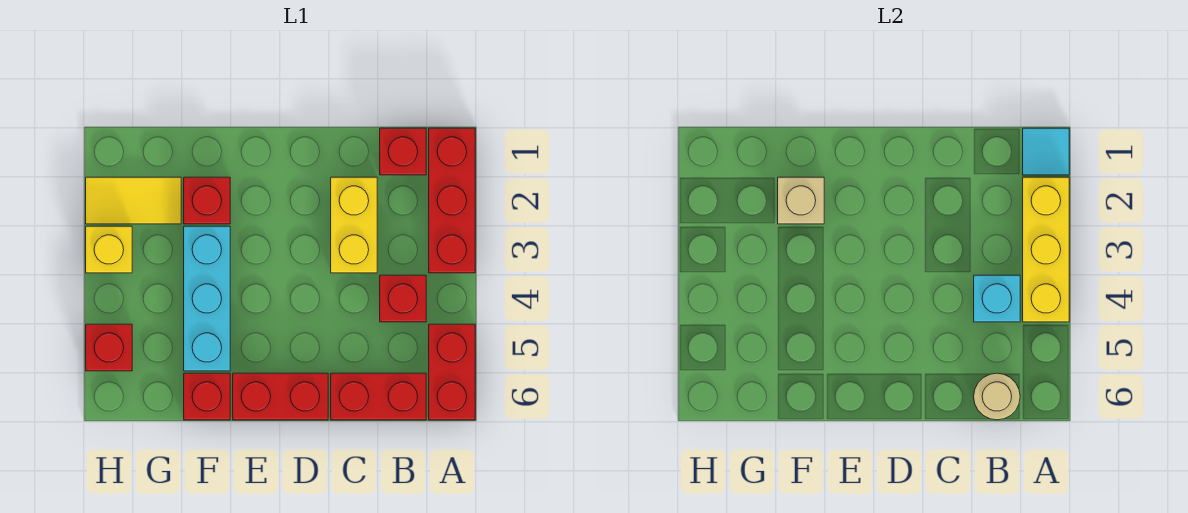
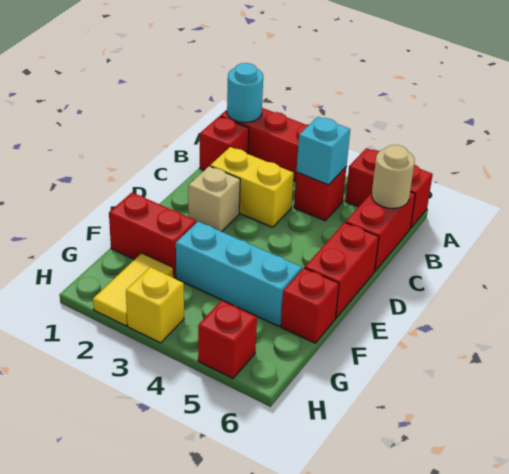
cyan tile A1 level 2 -> cyan round brick A1 level 2
yellow brick A2:A4 level 2 -> none
red brick F2 level 1 -> red brick F1:F2 level 1
tan brick F2 level 2 -> tan brick D2 level 1

